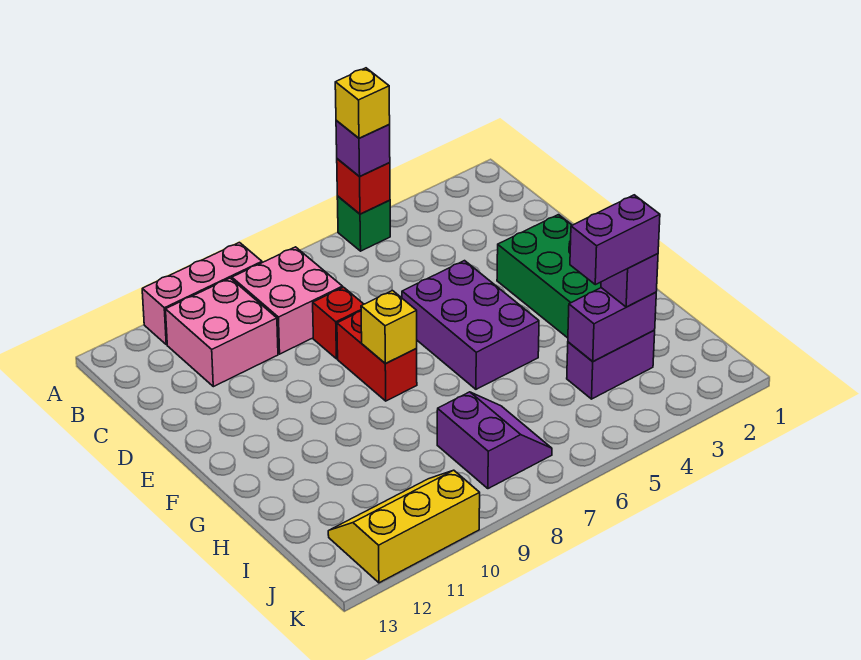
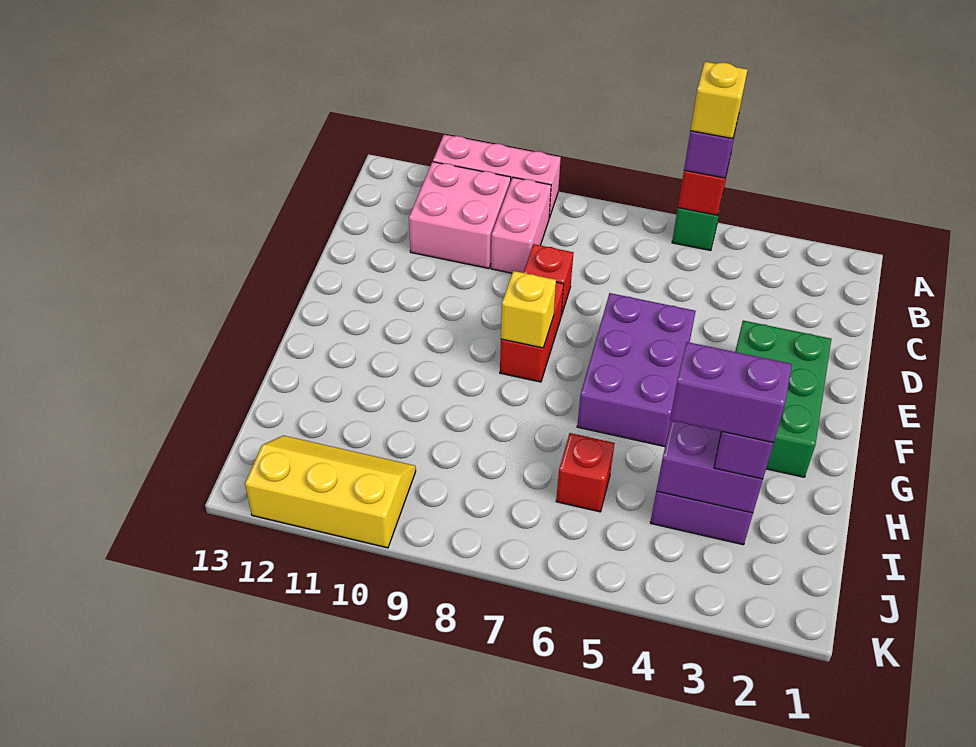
pink brick B8:C9 level 1 -> pink brick B9:C9 level 1
none -> red brick I6 level 1
purple slope I7:J8 level 1 top 8 -> none

